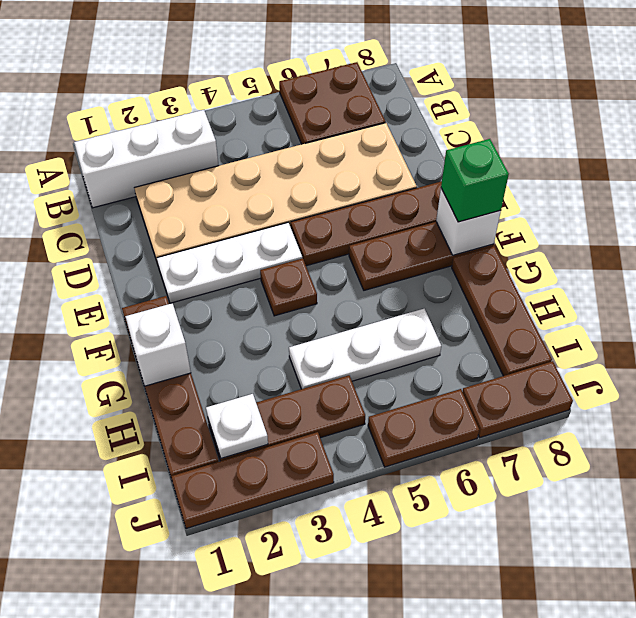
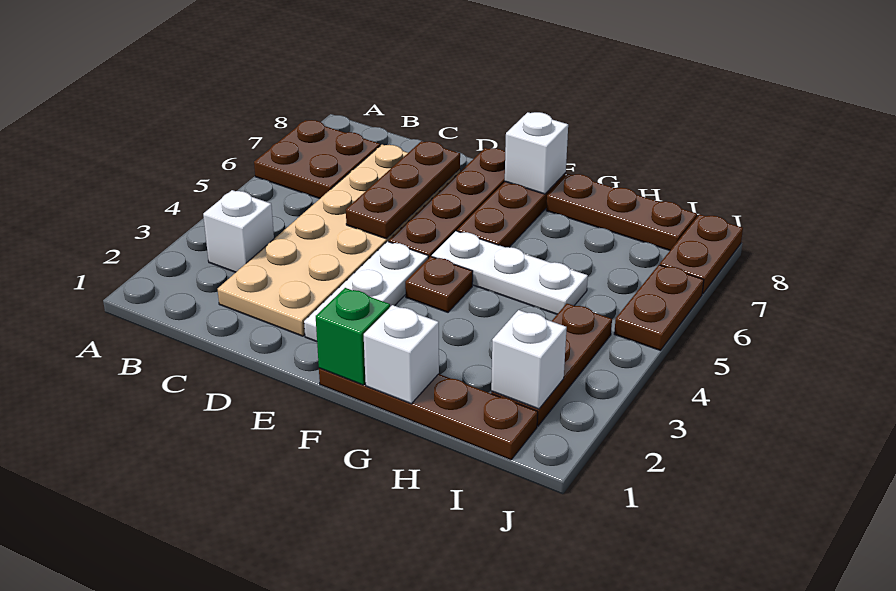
white brick B1:B3 level 1 -> white brick B3 level 1
green brick F8 level 3 -> green brick F1 level 2
white plate H4:H6 level 1 -> white plate F5:H5 level 1
white plate I2 level 2 -> white brick I2 level 2
brown plate J1:J3 level 1 -> brown plate D5:D7 level 2

